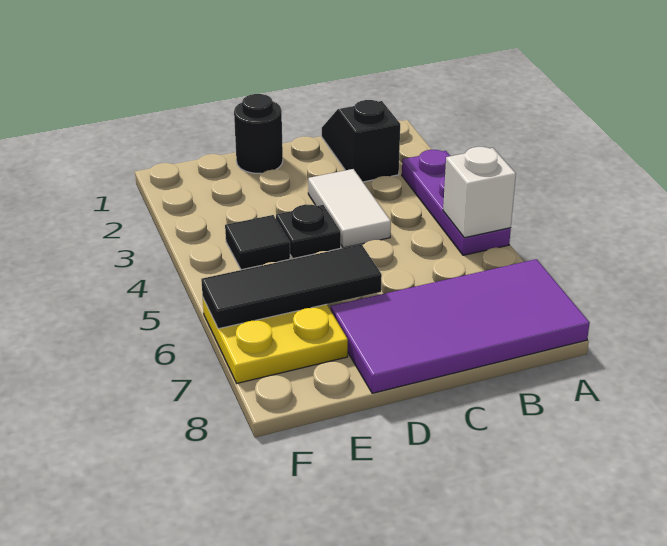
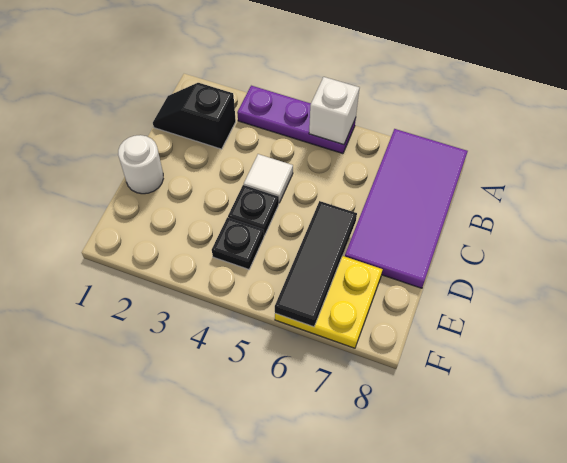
white tile C3:C4 level 1 -> white tile C4 level 1
black round brick D1 level 1 -> white round brick D1 level 1
black tile E4 level 1 -> black plate E4 level 1

